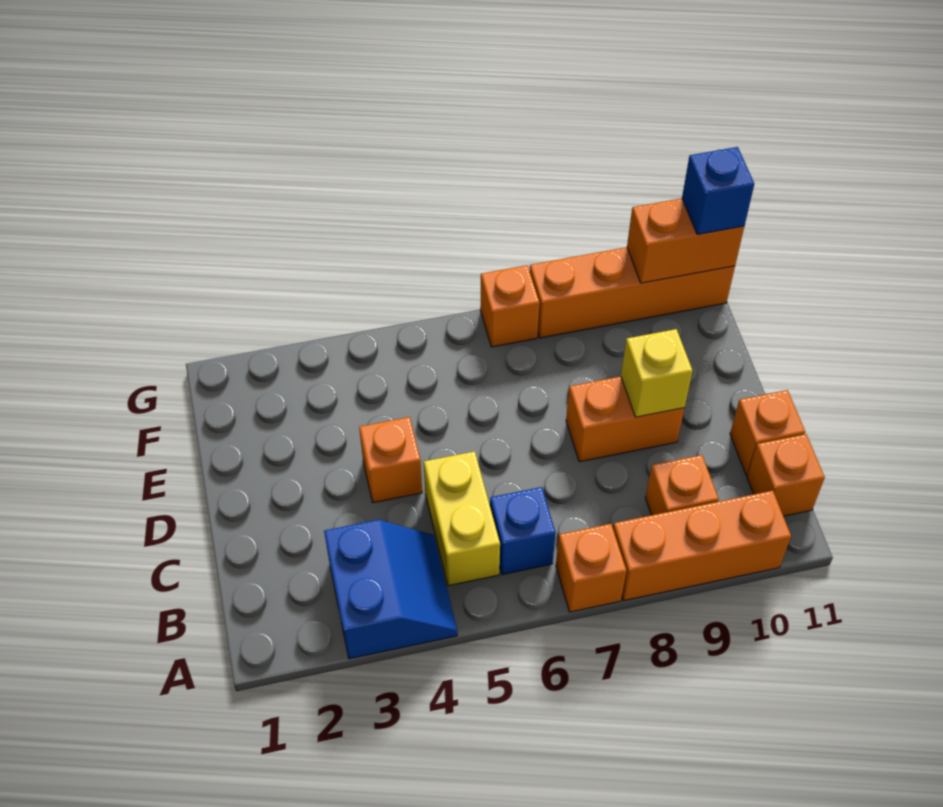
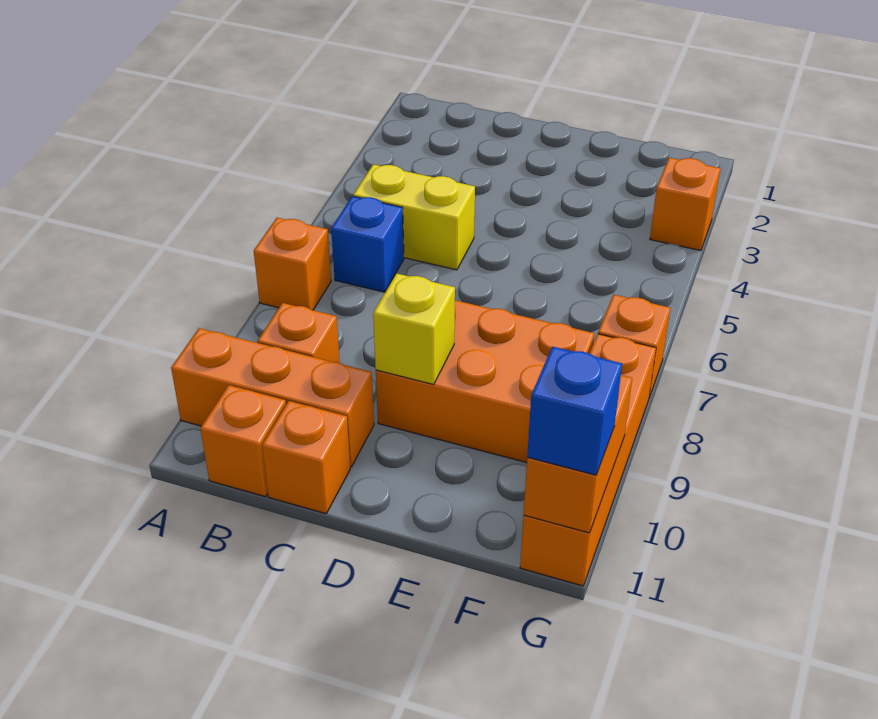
blue slope A3:B4 level 1 top 3 -> none
orange brick A8:A10 level 1 -> orange brick A10:C10 level 1
orange brick D4 level 1 -> orange brick G3 level 1
orange brick D8:D9 level 1 -> orange brick D8:F9 level 1

